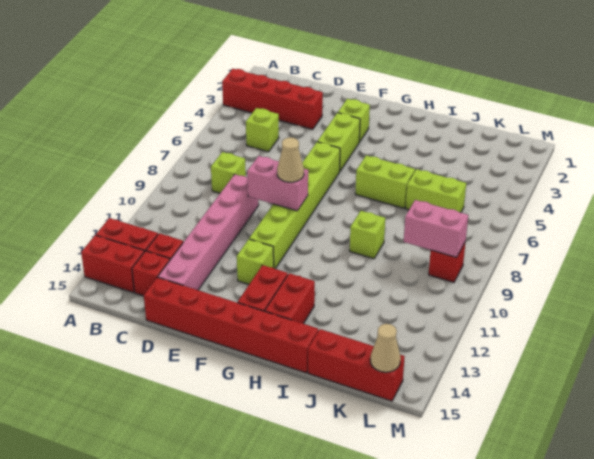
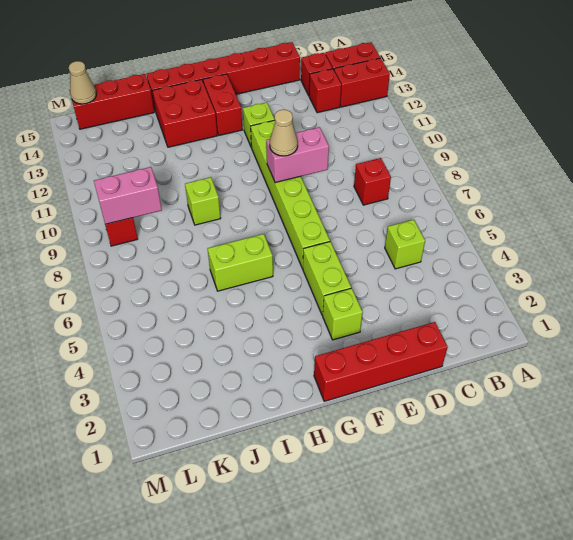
red brick A3:D3 level 1 -> red brick D1:G1 level 1
lime brick C8 level 1 -> red brick C8 level 1
pink brick D9:D14 level 1 -> none
red brick H13:H14 level 1 -> red brick H13:I14 level 1
lime brick J6:K6 level 1 -> none

